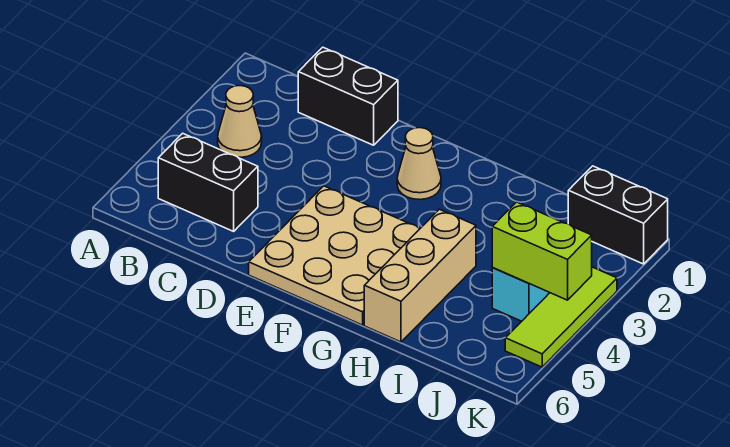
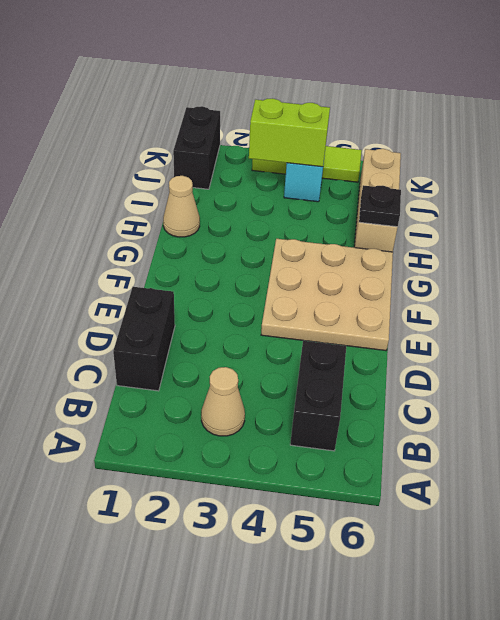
tan cone F2 level 1 -> tan cone H1 level 1
tan brick H4:H6 level 1 -> tan brick H6:J6 level 1
none -> black plate H6 level 2
lime brick J4:K4 level 2 -> lime brick J3:J4 level 2

